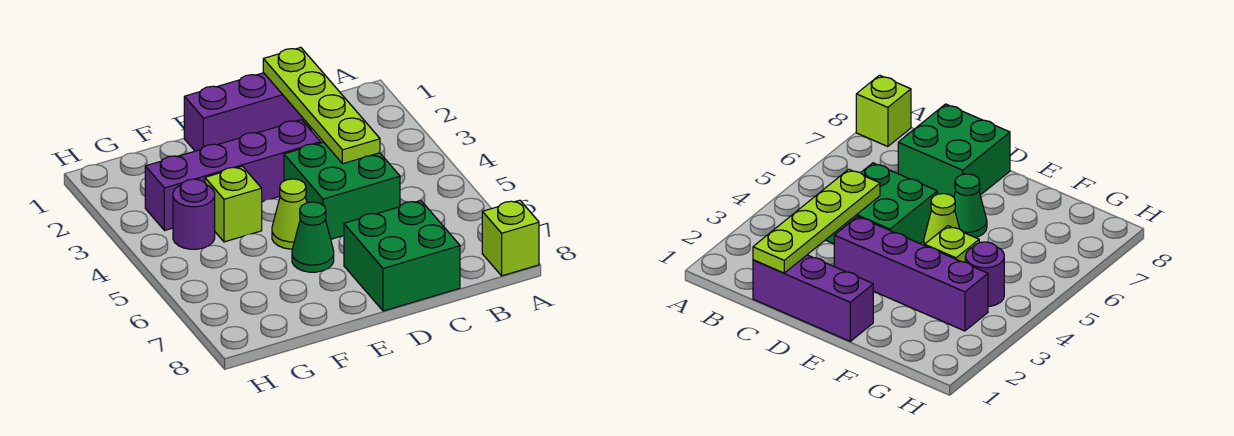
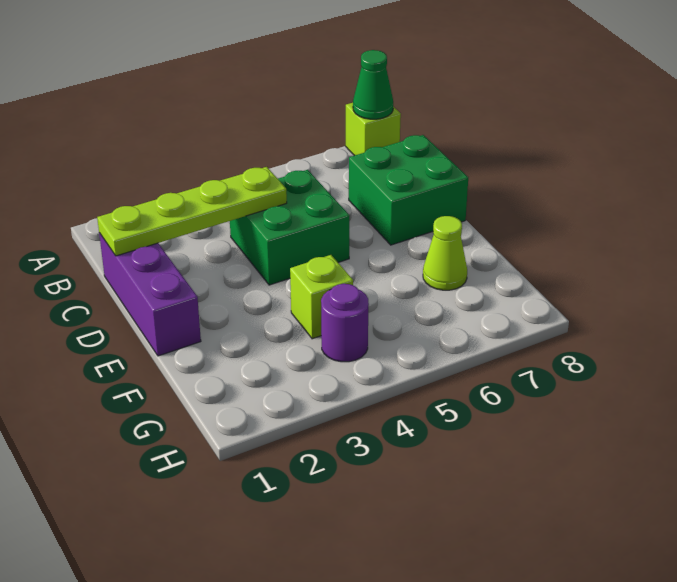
purple brick D3:G3 level 1 -> none
lime cone E5 level 1 -> lime cone F7 level 1
green cone E6 level 1 -> green cone A8 level 2

